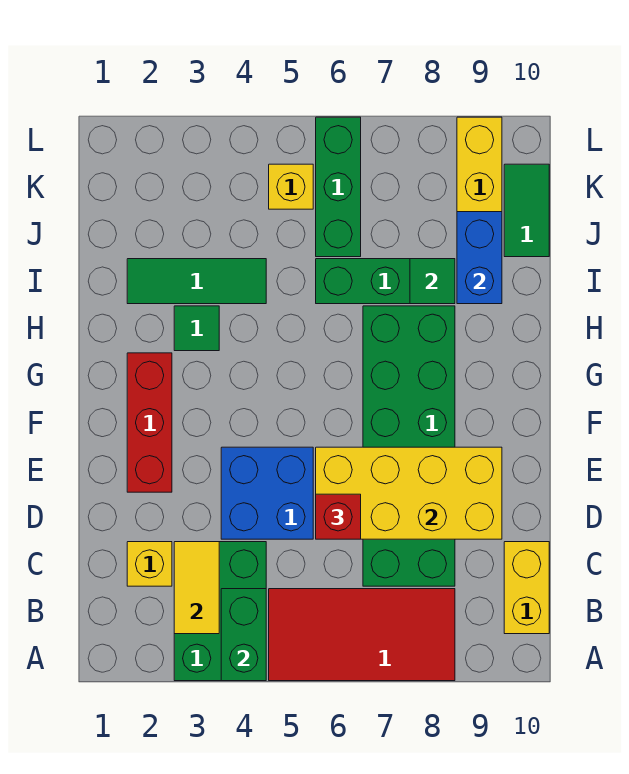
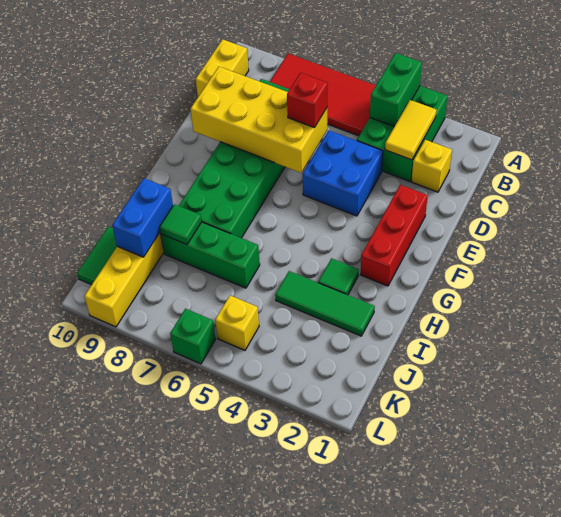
green brick J6:L6 level 1 -> green brick L6 level 1

